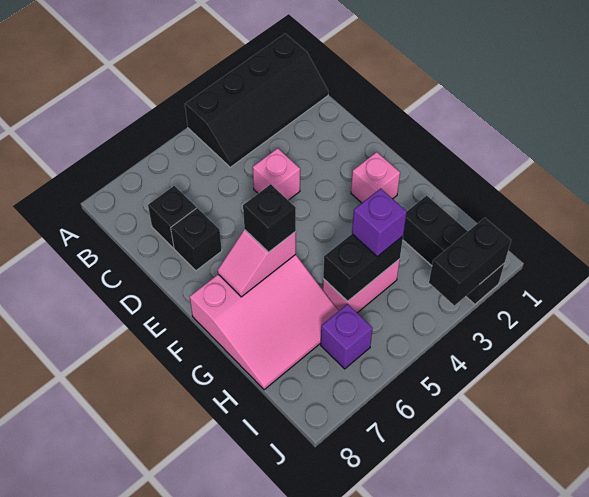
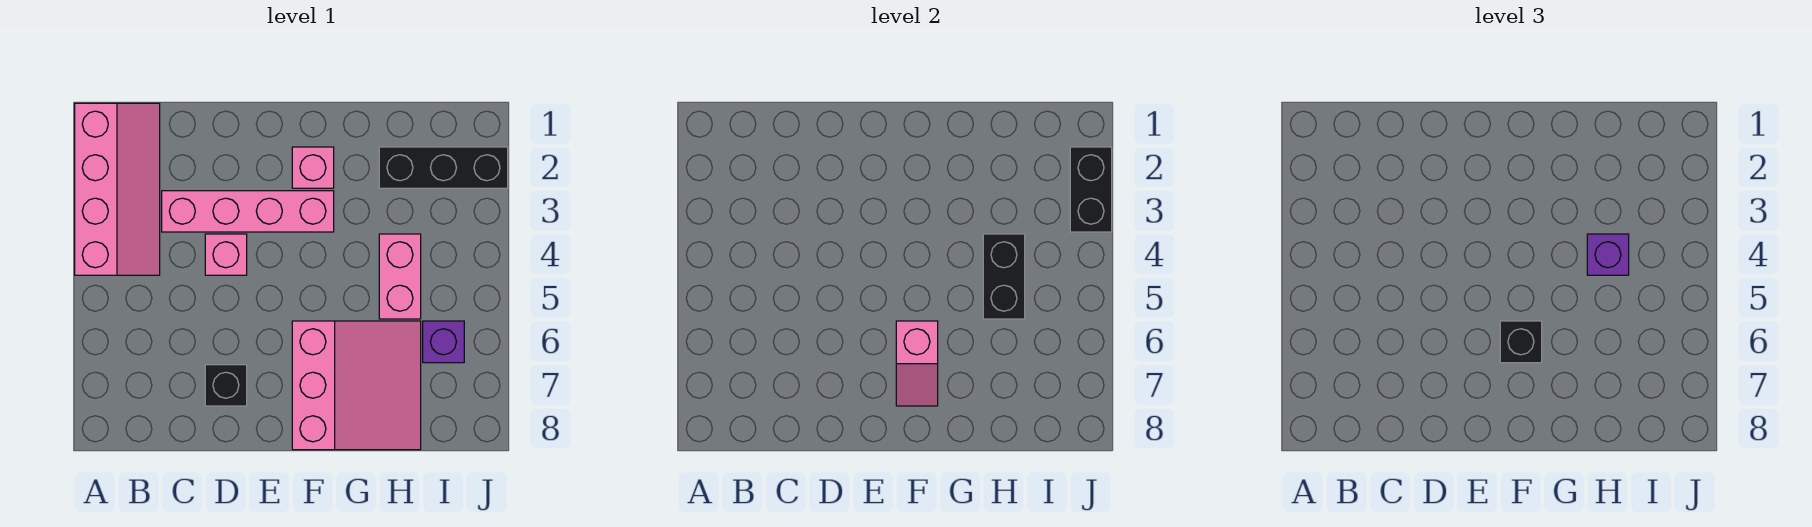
black slope A1:B4 level 1 top A -> pink slope A1:B4 level 1 top A
none -> pink brick C3:F3 level 1
black brick C7 level 1 -> none

